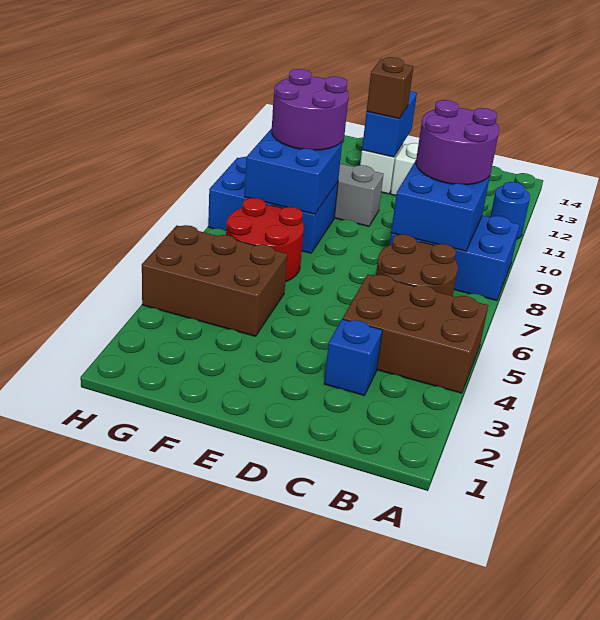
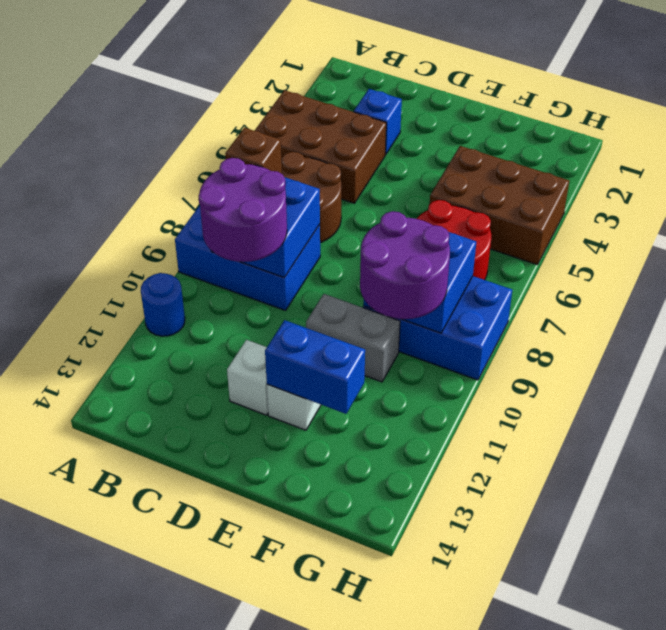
blue brick E12:E13 level 2 -> blue brick E12:F12 level 2
brown brick E12 level 3 -> brown brick B8 level 3

